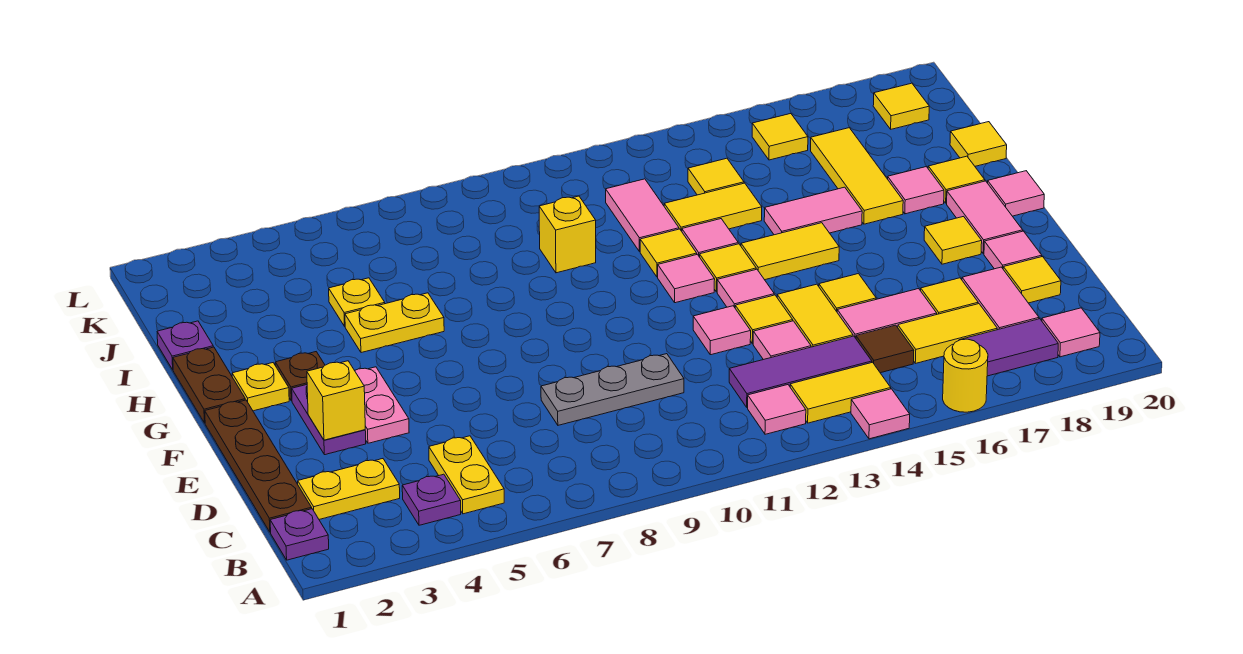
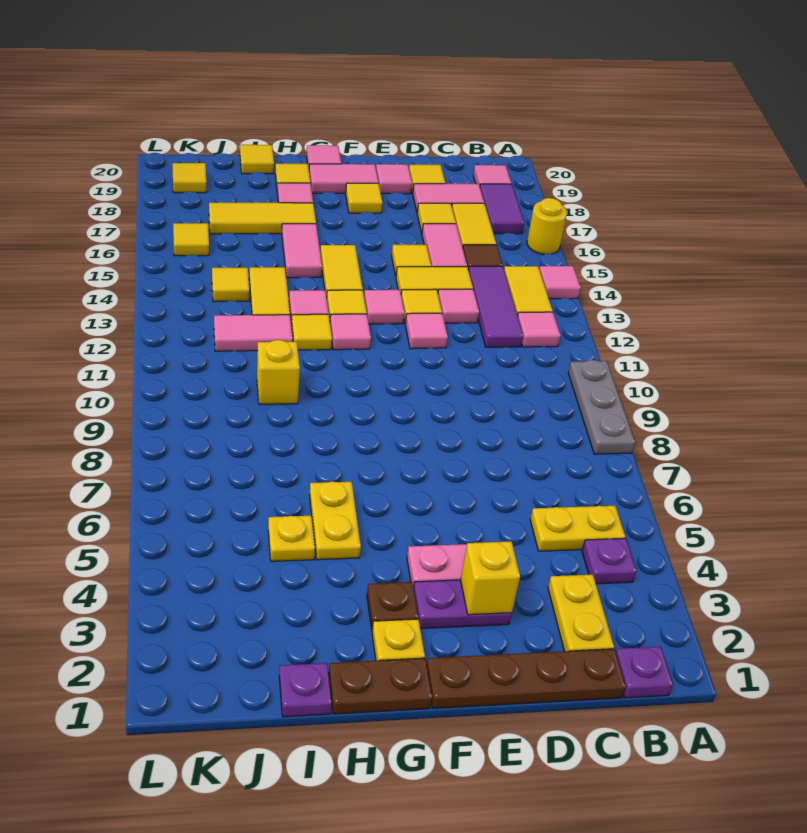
grey plate D8:D10 level 1 -> grey plate A8:A10 level 1

